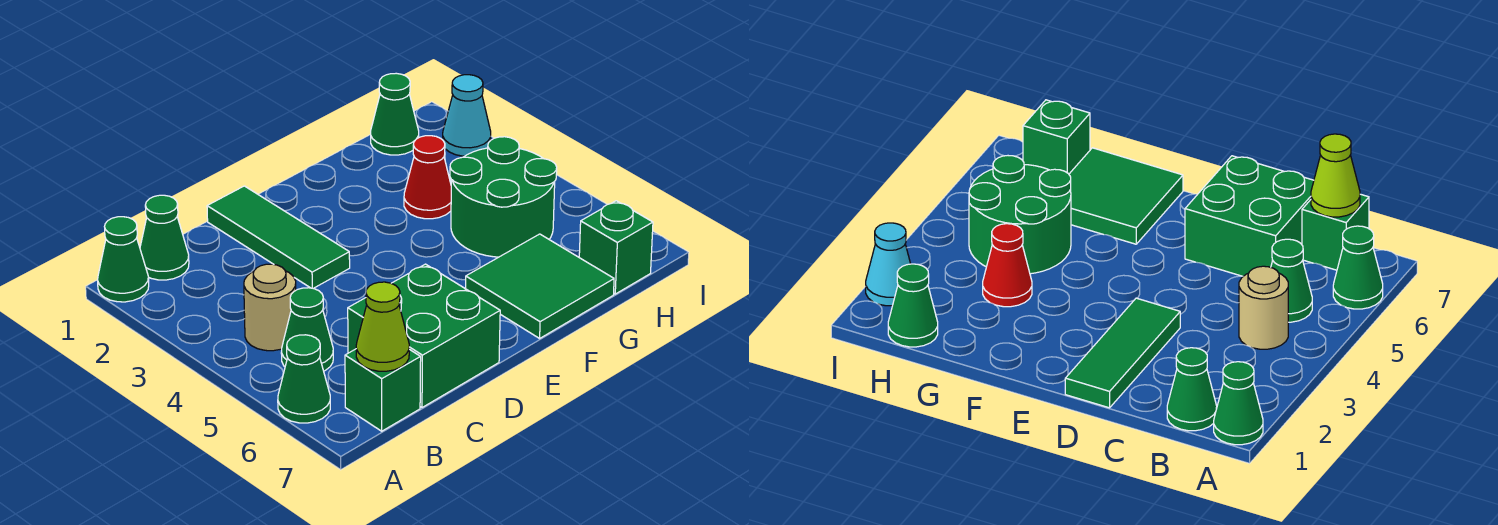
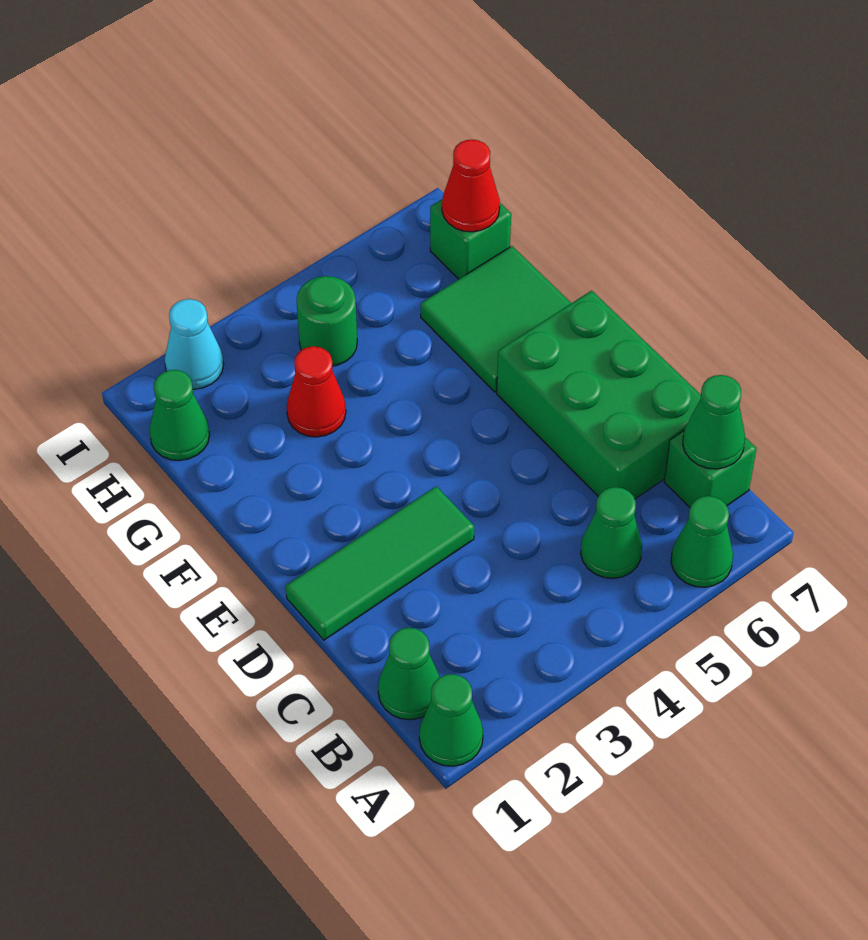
tan round brick B4 level 1 -> none
lime cone B7 level 2 -> green cone B7 level 2
green brick C6:D7 level 1 -> green brick C6:E7 level 1
green round brick G4:H5 level 1 -> green round brick H4 level 1
none -> red cone H7 level 2

